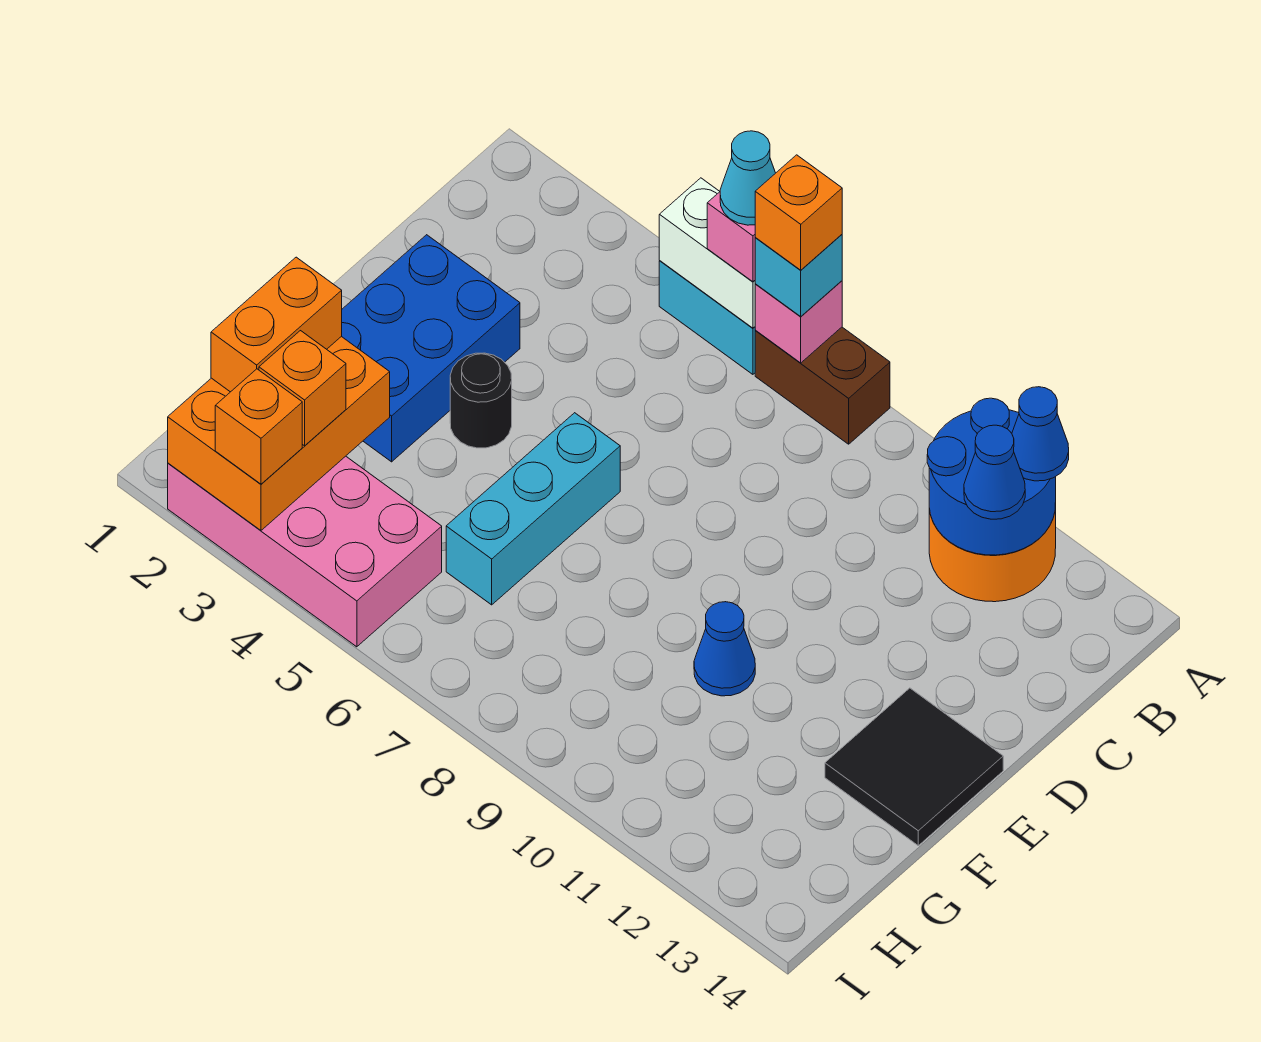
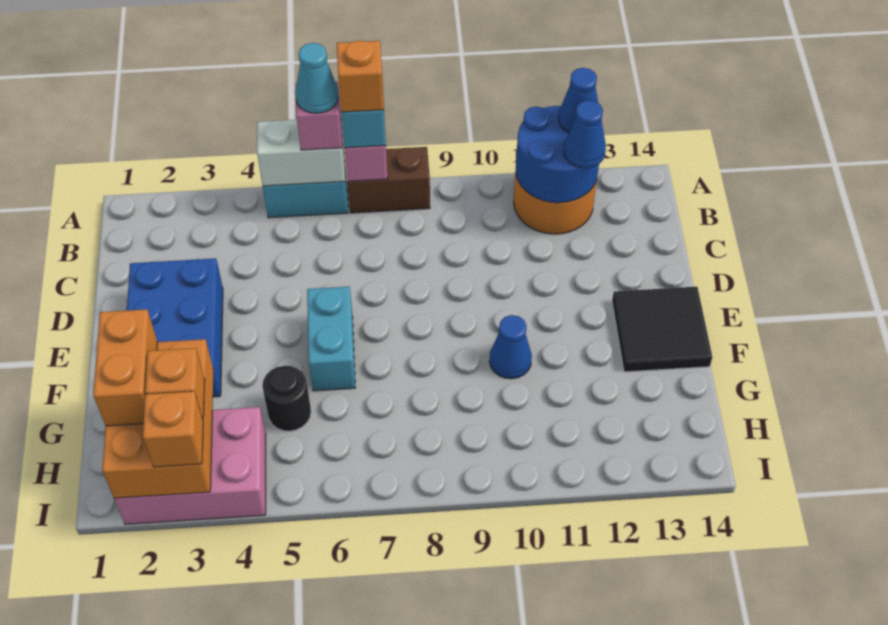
black round brick E4 level 1 -> black round brick G5 level 1
cyan brick E6:G6 level 1 -> cyan brick E6:F6 level 1
pink brick H2:I5 level 1 -> pink brick H2:I4 level 1

